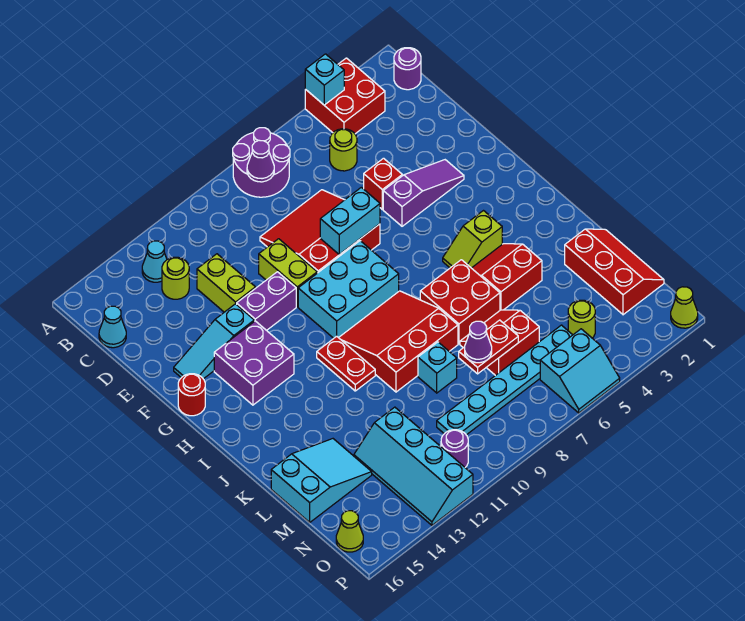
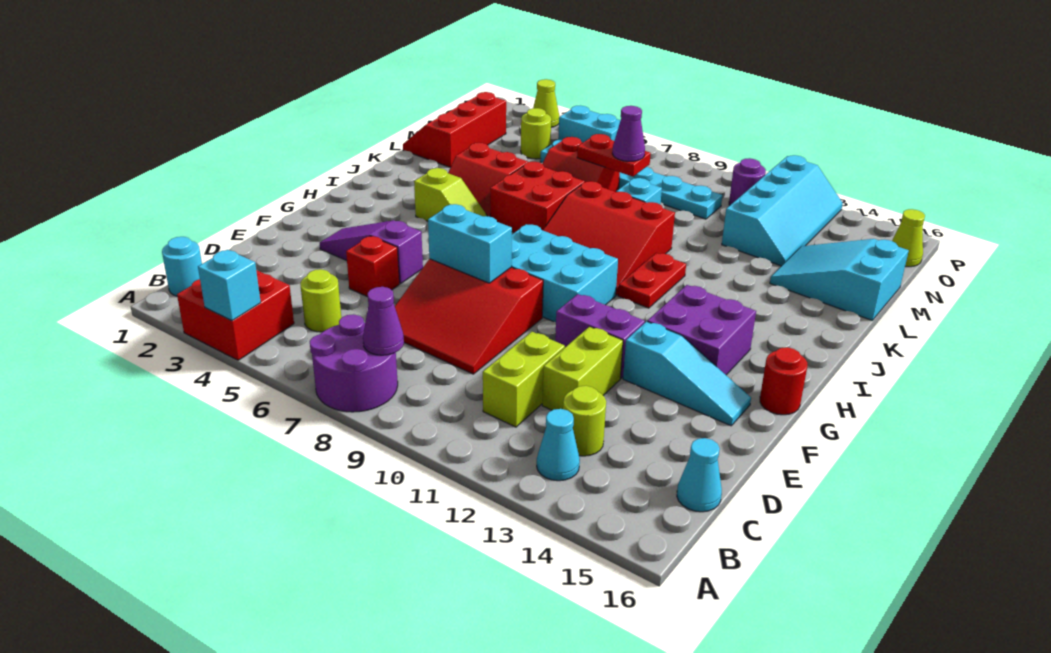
purple round brick B1 level 1 -> cyan round brick B1 level 1
lime brick E10:F10 level 1 -> lime brick C11:D11 level 1
lime cone P1 level 1 -> lime cone P3 level 1

